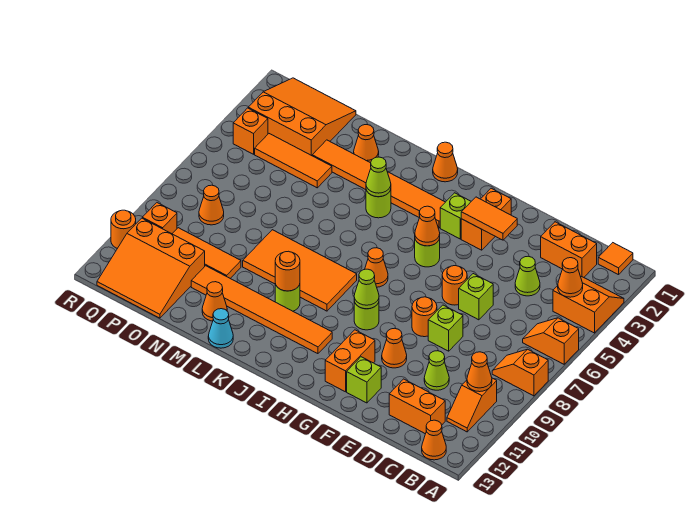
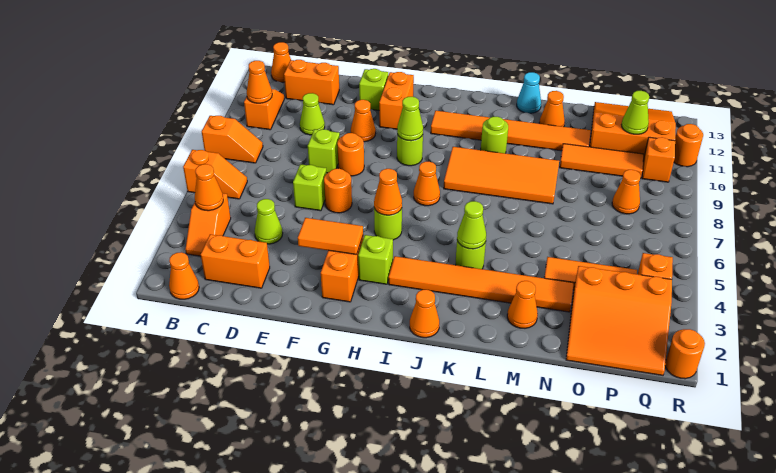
orange slope A3:B4 level 1 top 4 -> orange slope B3:B4 level 1 top 4
orange tile B1 level 1 -> orange cone B1 level 1
orange round brick K10 level 2 -> orange round brick R1 level 1
none -> lime cone P11 level 2

